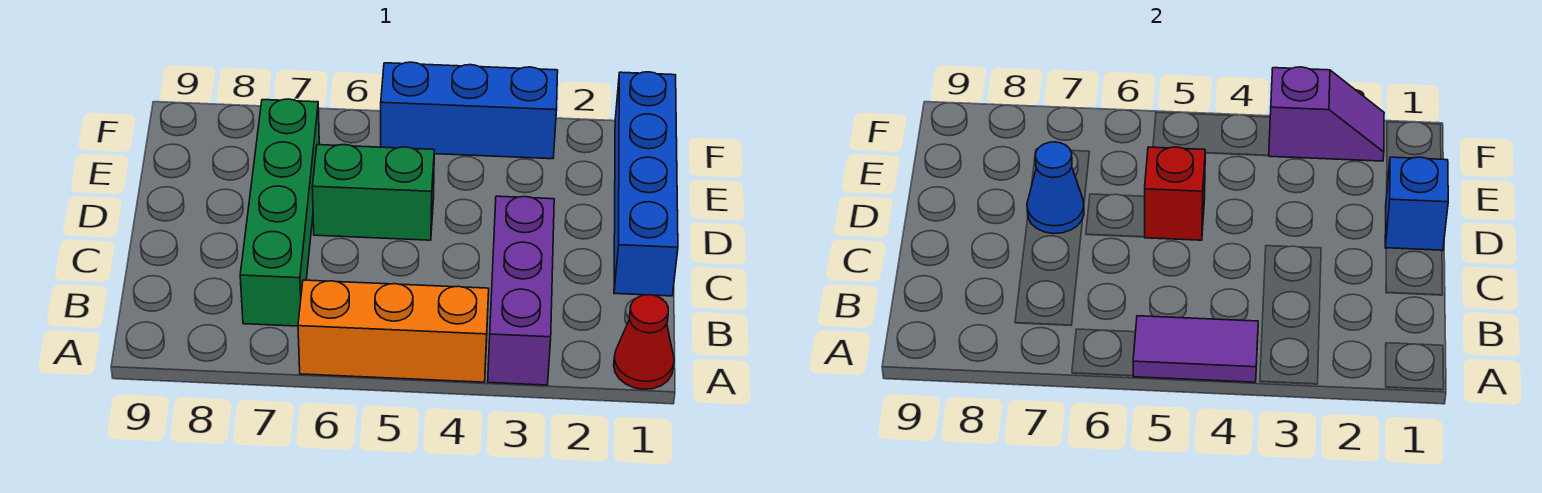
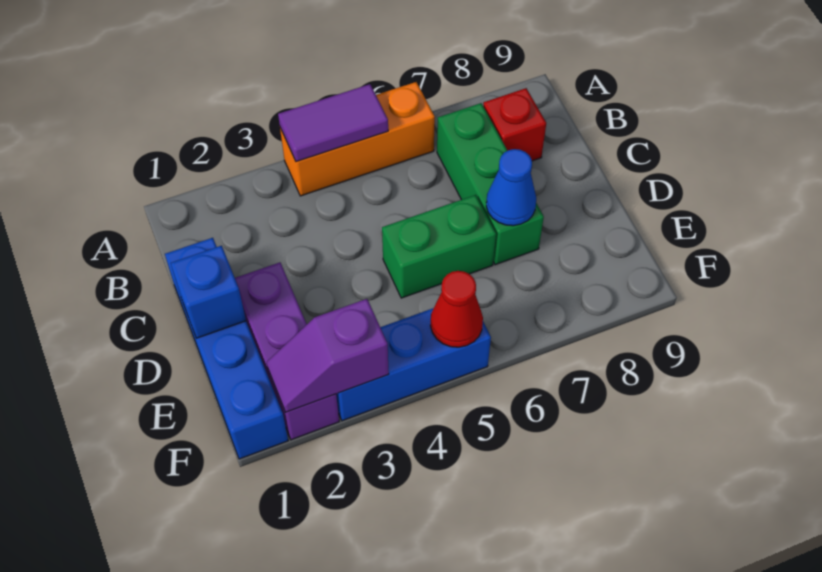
red cone A1 level 1 -> red cone F5 level 2
purple brick A3:C3 level 1 -> purple brick D2:F2 level 1
green brick B7:E7 level 1 -> green brick B7:D7 level 1
red brick D5 level 2 -> red brick B8 level 1

